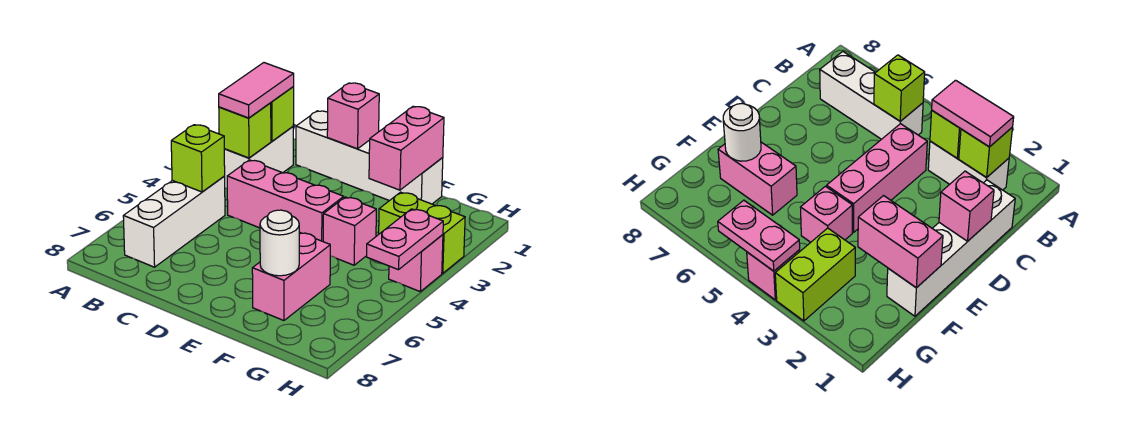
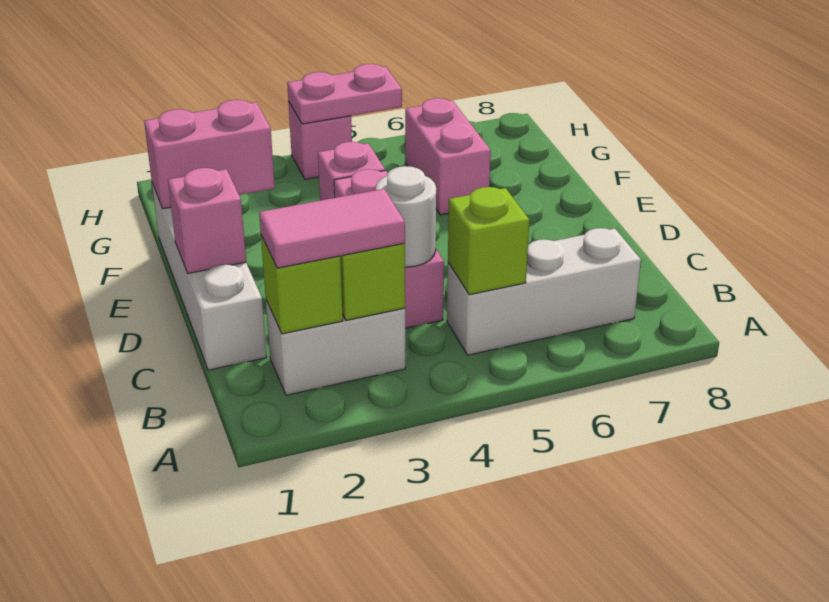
pink brick F6:F7 level 1 -> pink brick F6:G6 level 1
white round brick F7 level 2 -> white round brick C4 level 2
lime brick G3:H3 level 1 -> none

